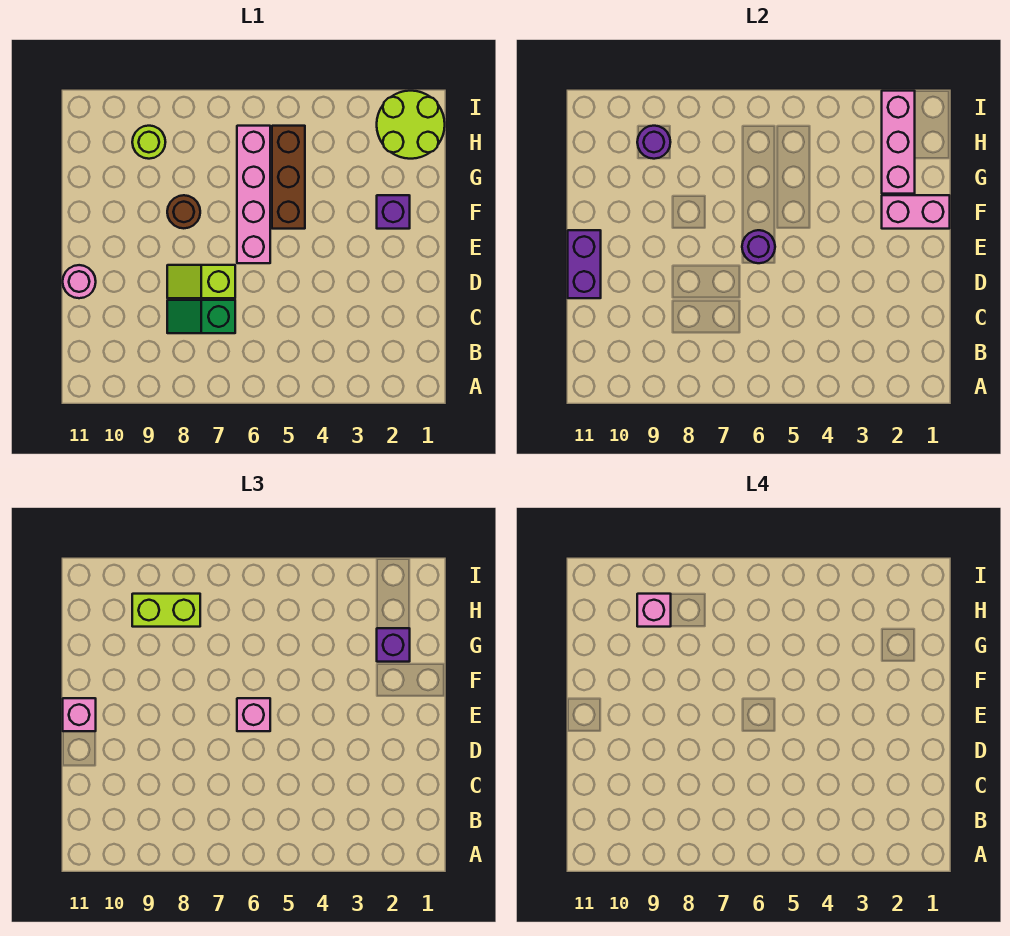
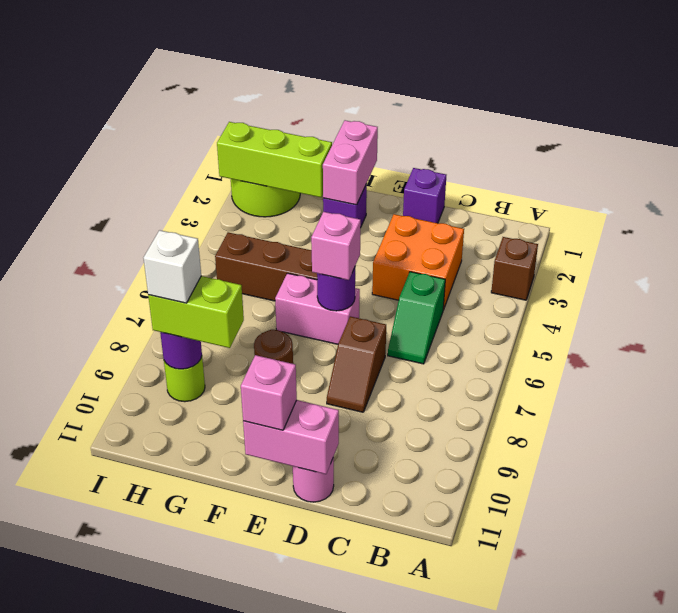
none -> brown brick A3 level 1
none -> orange brick C3:D4 level 1
green slope C7:C8 level 1 top 7 -> green slope C5:C6 level 1 top 5
lime slope D7:D8 level 1 top 7 -> brown slope D7:D8 level 1 top 7
purple brick D11:E11 level 2 -> pink brick D11:E11 level 2
pink brick E6:H6 level 1 -> pink brick E6:F6 level 1
pink brick G2:I2 level 2 -> lime brick G2:I2 level 2
purple brick G2 level 3 -> purple brick D1 level 1
lime brick H8:H9 level 3 -> lime brick G9:H9 level 3
pink brick H9 level 4 -> white brick H9 level 4

